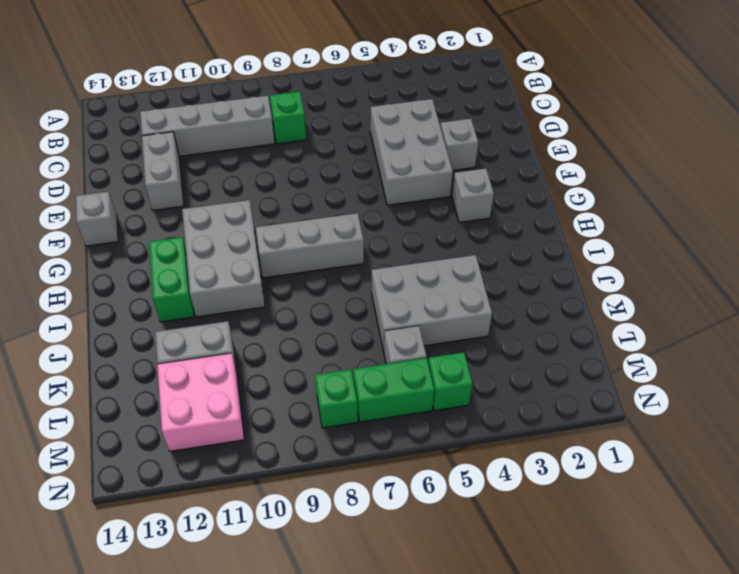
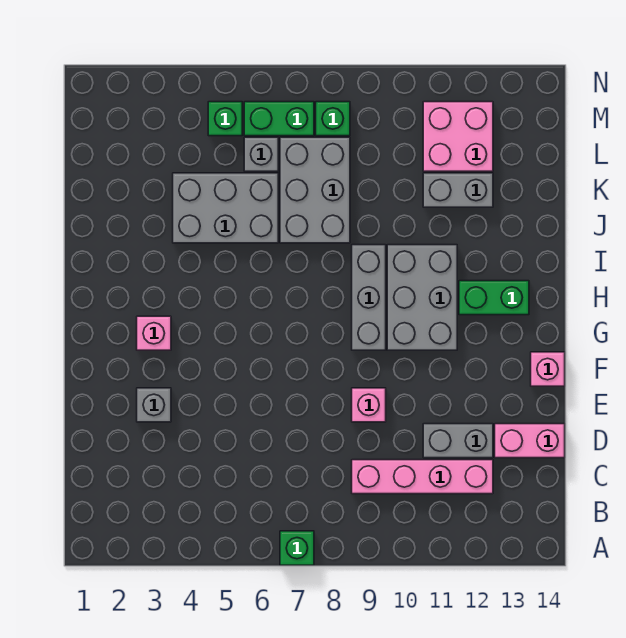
green brick C8 level 1 -> green brick A7 level 1
grey brick C9:C12 level 1 -> pink brick C9:C12 level 1
grey brick D4:F5 level 1 -> grey brick J7:L8 level 1
grey brick D12:E12 level 1 -> grey brick D11:D12 level 1
none -> pink brick D13:D14 level 1
none -> pink brick E9 level 1
grey brick F14 level 1 -> pink brick F14 level 1
grey brick G3 level 1 -> pink brick G3 level 1
grey brick H7:H9 level 1 -> grey brick G9:I9 level 1
green brick H12:I12 level 1 -> green brick H12:H13 level 1

